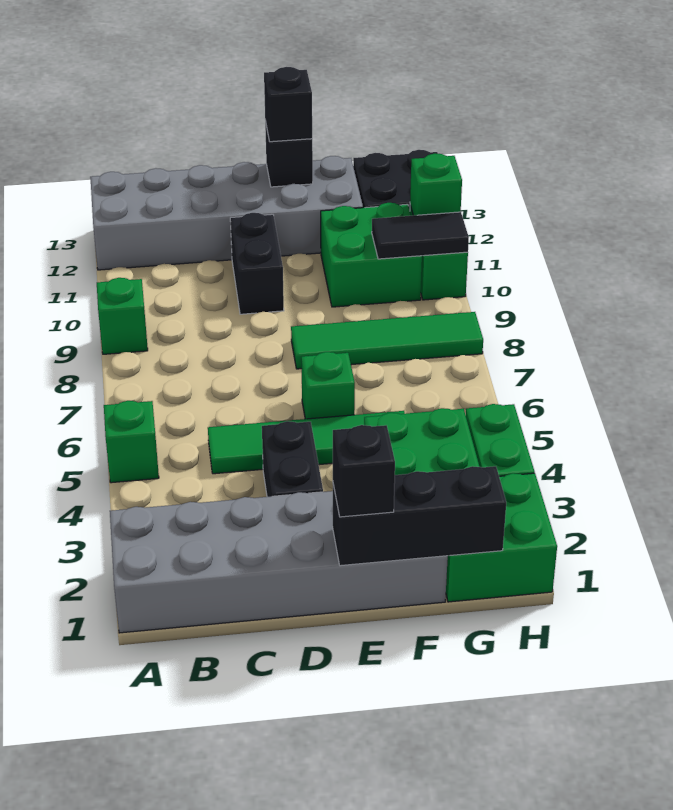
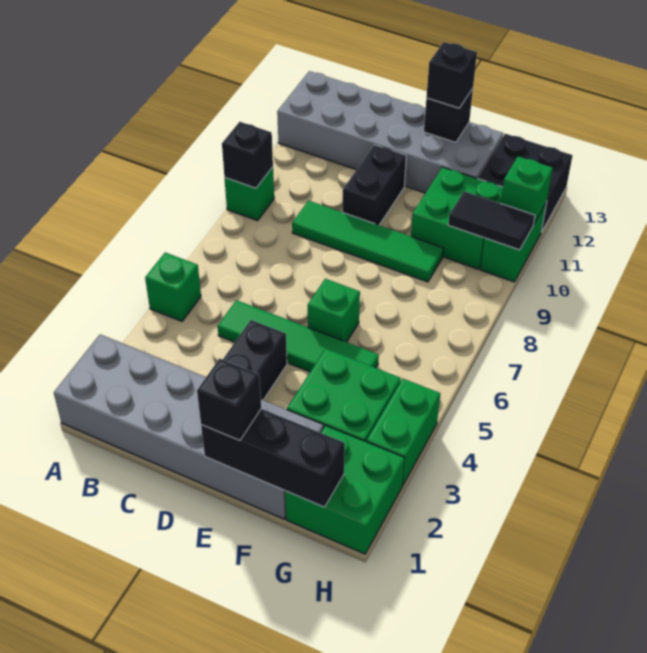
none -> black brick A9 level 2
green tile E8:H8 level 1 -> green tile C9:F9 level 1

